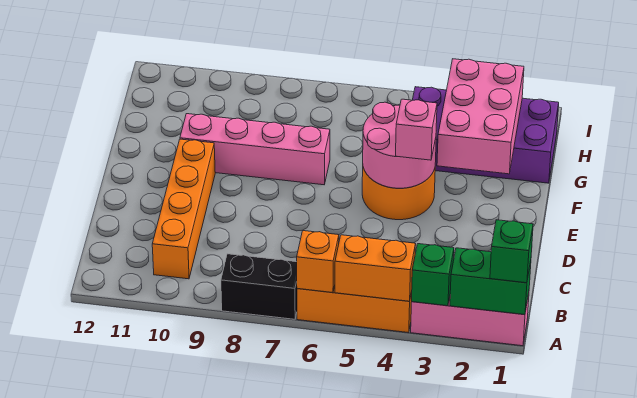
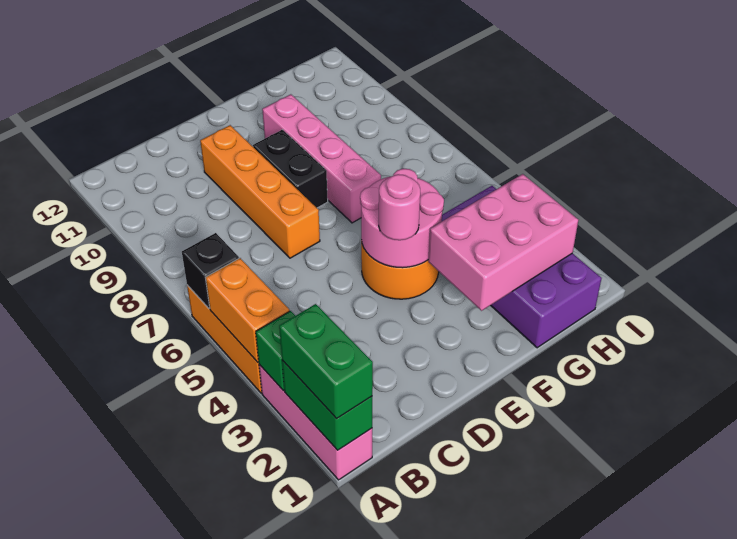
green brick A1 level 3 -> green brick A1:A2 level 3
orange brick A6 level 2 -> black brick A6 level 2
black brick A7:A8 level 1 -> black brick E8:E9 level 1
orange brick B10:E10 level 1 -> orange brick D7:D10 level 1
pink brick E4 level 3 -> pink round brick E4 level 3

